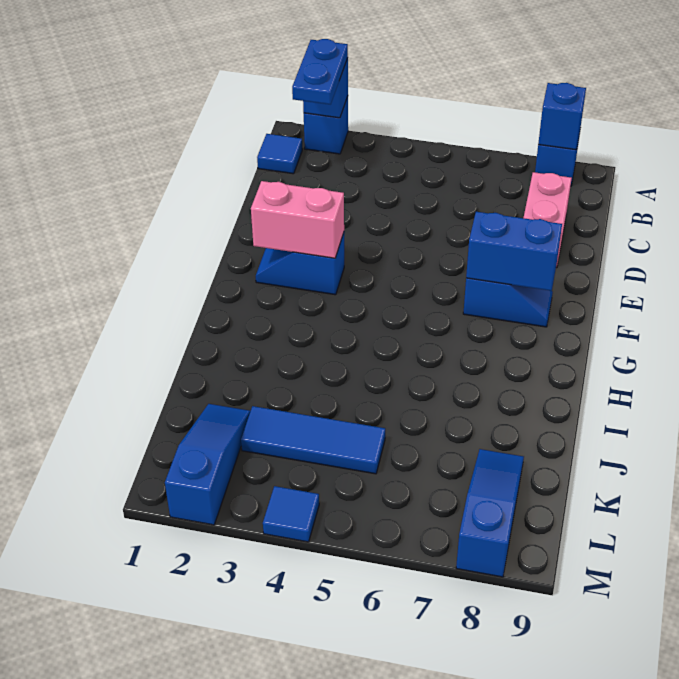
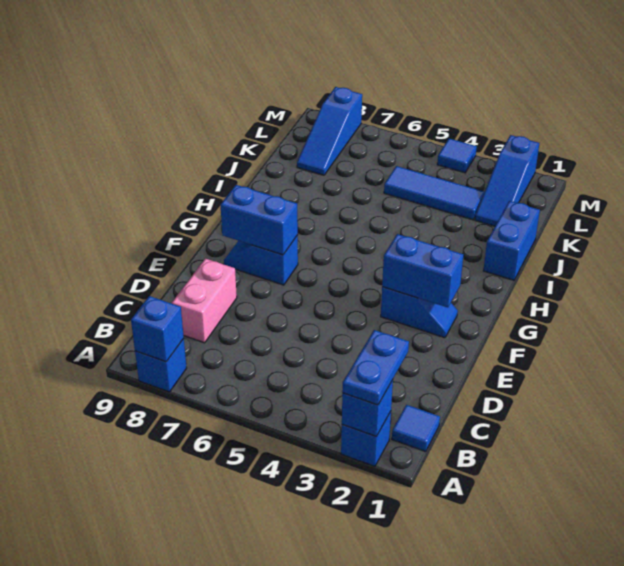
pink brick F2:F3 level 2 -> blue brick F2:F3 level 2
none -> blue brick I1:J1 level 1

